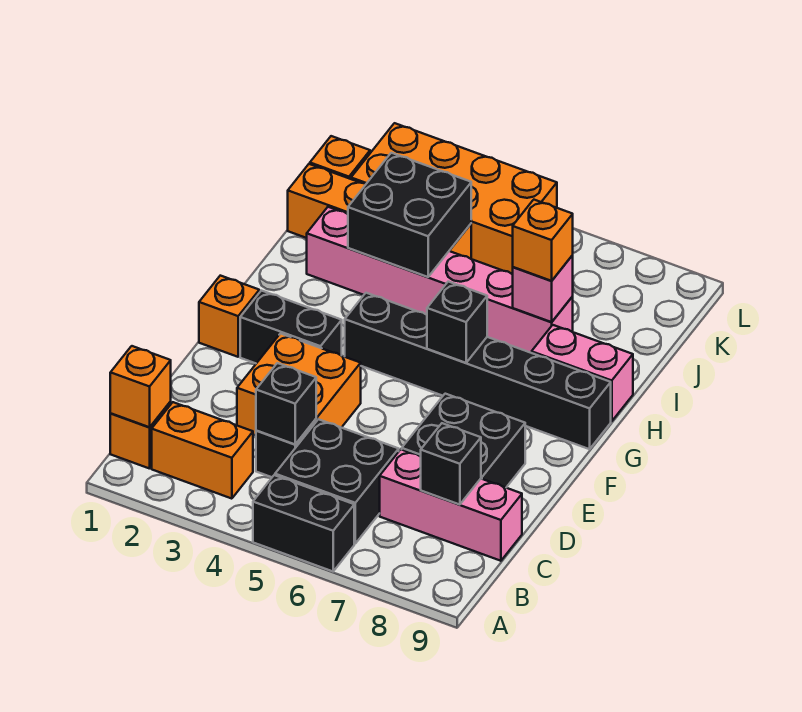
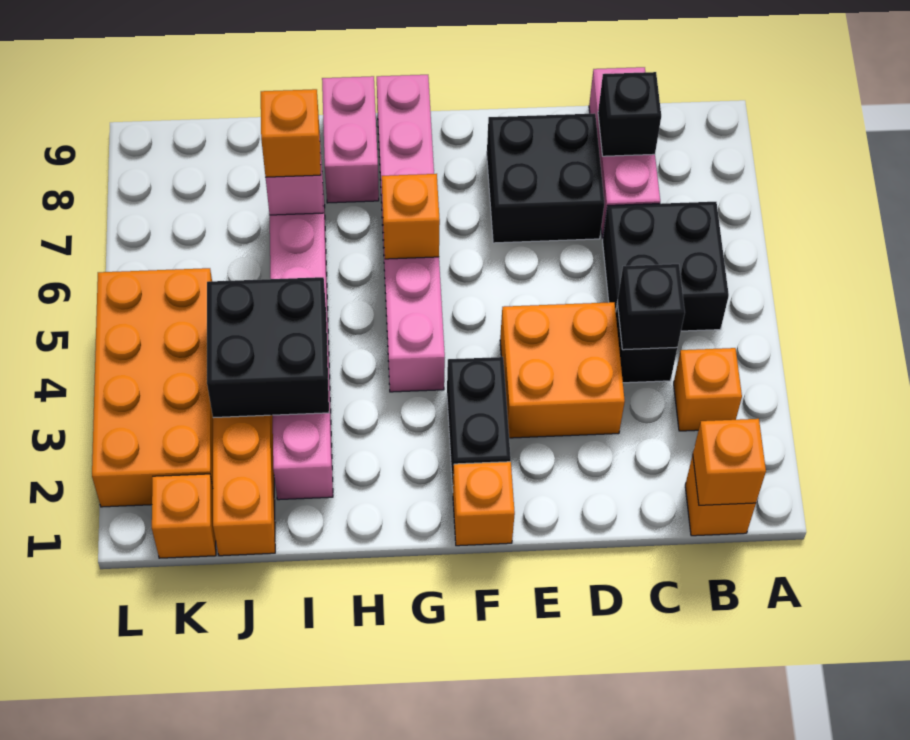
black brick A5:A6 level 1 -> none
orange brick B2:B3 level 1 -> orange brick B3 level 1
black brick G4:G9 level 1 -> pink brick G4:G9 level 1
black brick G6 level 2 -> orange brick G6 level 2

